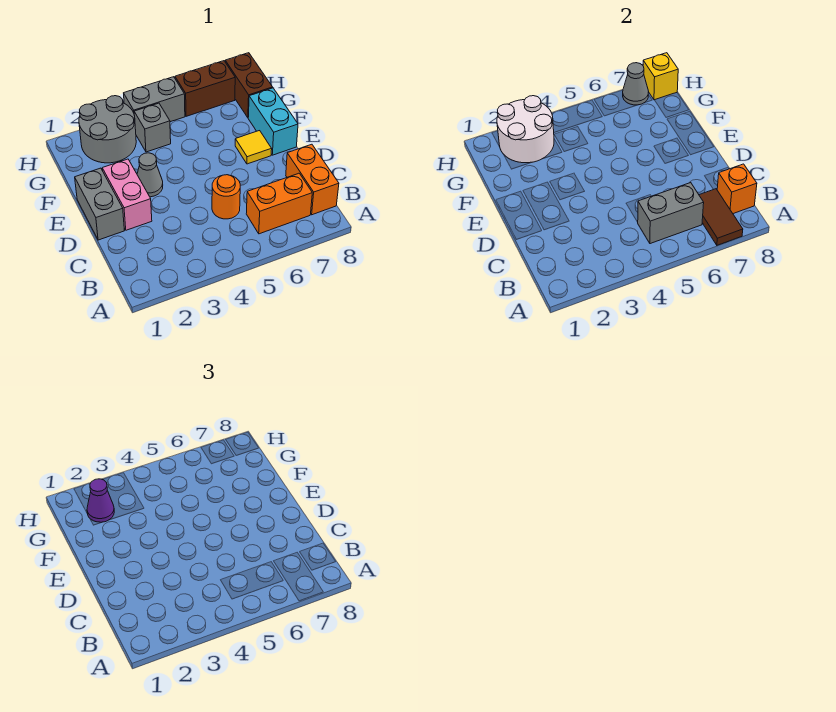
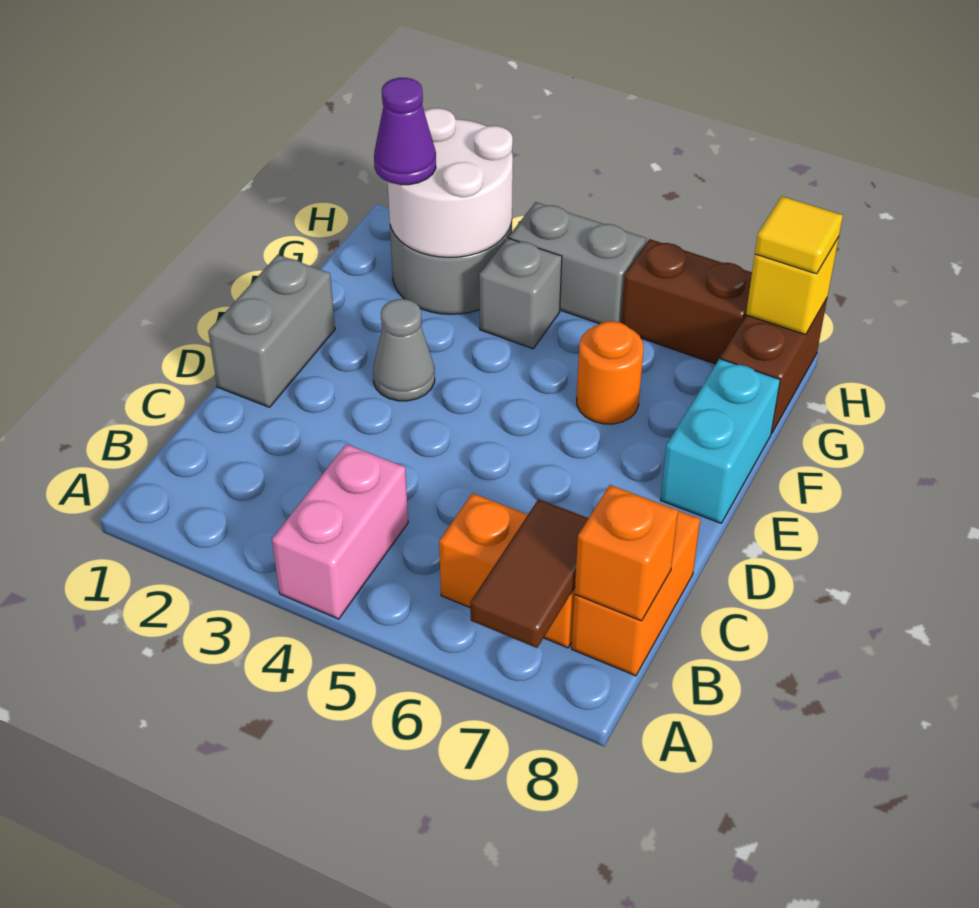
grey brick B5:B6 level 2 -> none
orange round brick C5 level 1 -> orange round brick F6 level 1
pink brick D2:E2 level 1 -> pink brick A4:B4 level 1
yellow tile E7 level 1 -> yellow tile H8 level 3
grey cone H7 level 2 -> none

